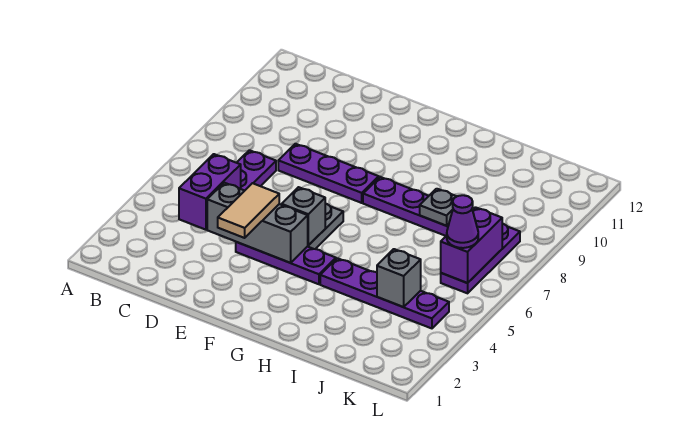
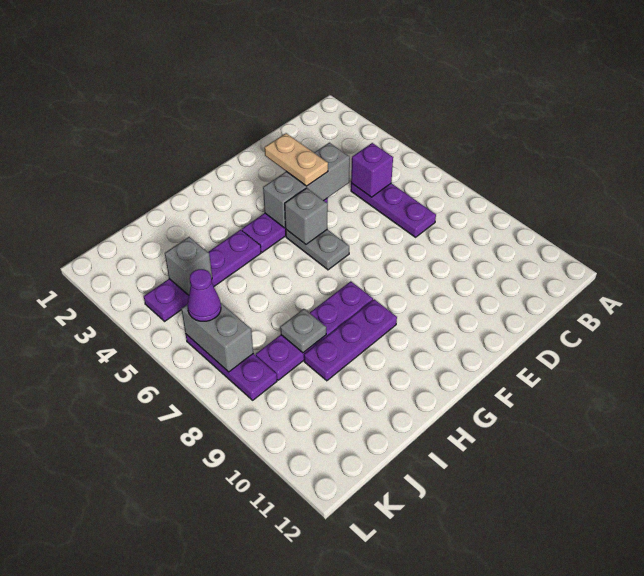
purple brick C4:C5 level 2 -> purple brick C5 level 2
purple plate D8:F8 level 1 -> purple plate G9:I9 level 1
tan tile E3:E4 level 3 -> tan plate E3:E4 level 3
purple brick K6:K7 level 2 -> grey brick K6:K7 level 2

